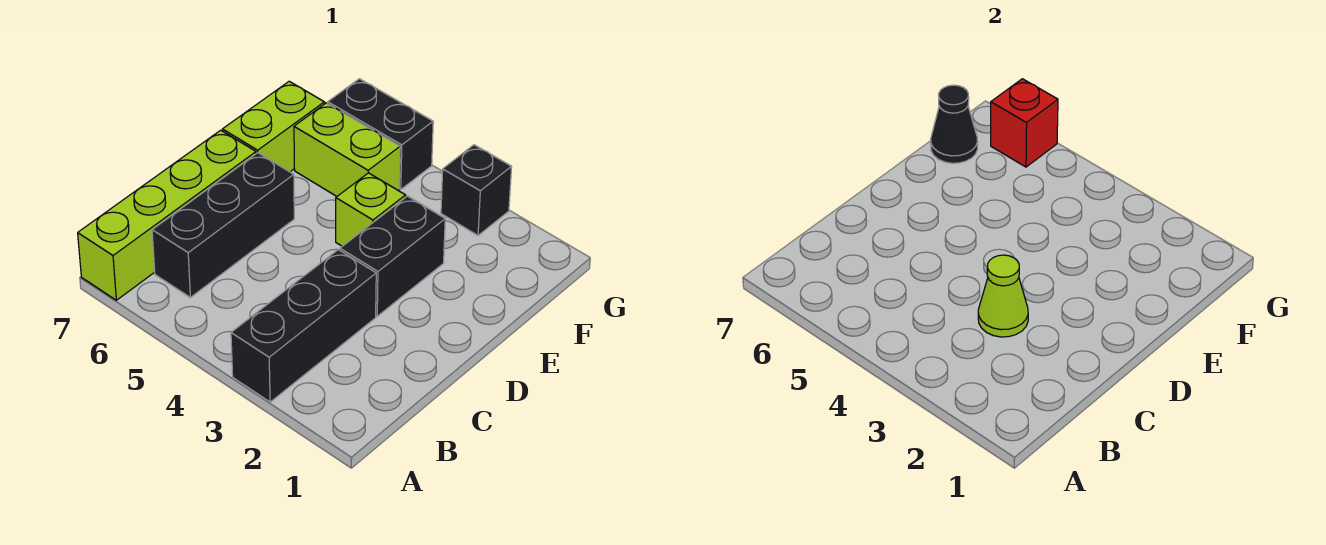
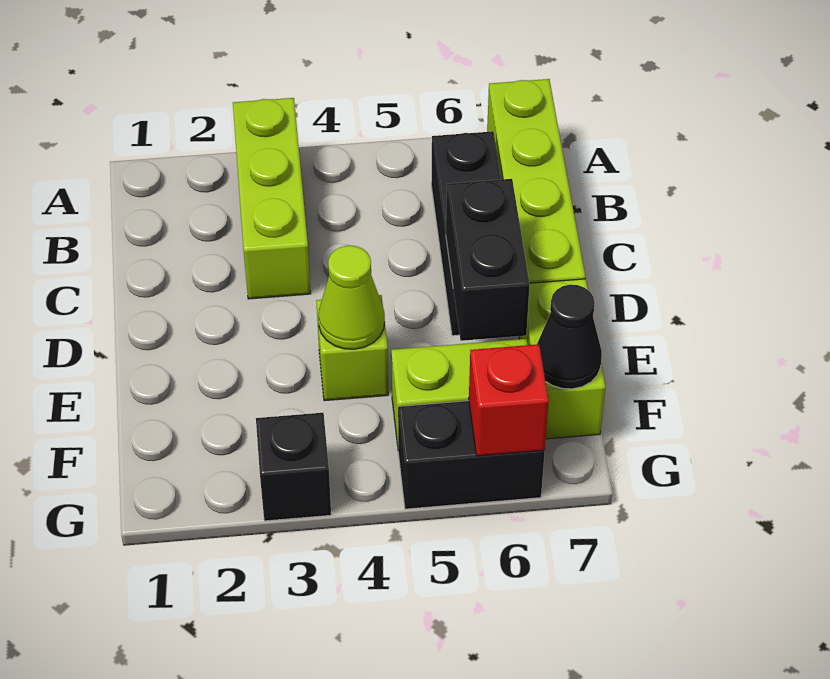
black brick A3:C3 level 1 -> lime brick A3:C3 level 1
lime cone C3 level 2 -> lime cone E4 level 2
black brick D3:E3 level 1 -> black brick D6:E6 level 2

